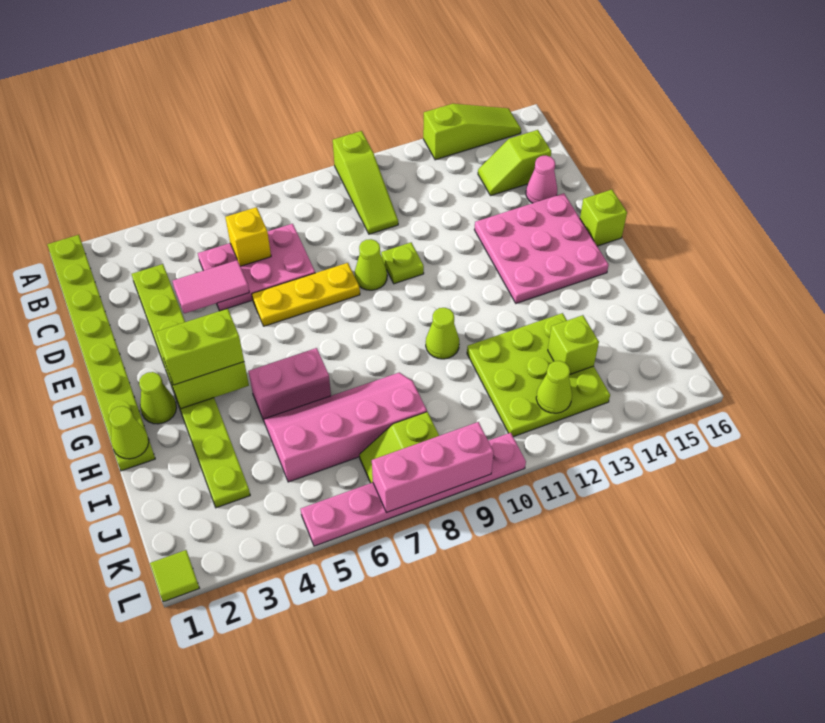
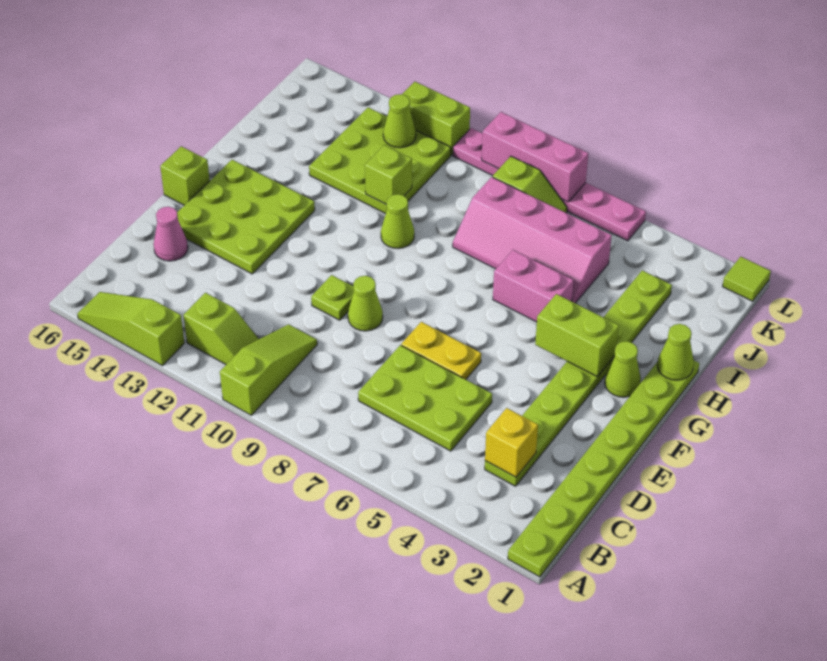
pink plate C5:D7 level 1 -> lime plate C5:D7 level 1
yellow brick C6 level 2 -> yellow brick C3 level 2
lime slope C14:C15 level 1 top 15 -> lime slope B11:B12 level 1 top 12
pink tile D4:D5 level 2 -> none
yellow plate E6:E8 level 1 -> yellow plate E6:E7 level 1
pink plate E13:G15 level 1 -> lime plate E13:G15 level 1
lime brick G3:G4 level 3 -> lime brick L11:L12 level 1
lime brick J13 level 2 -> lime brick I11 level 2

